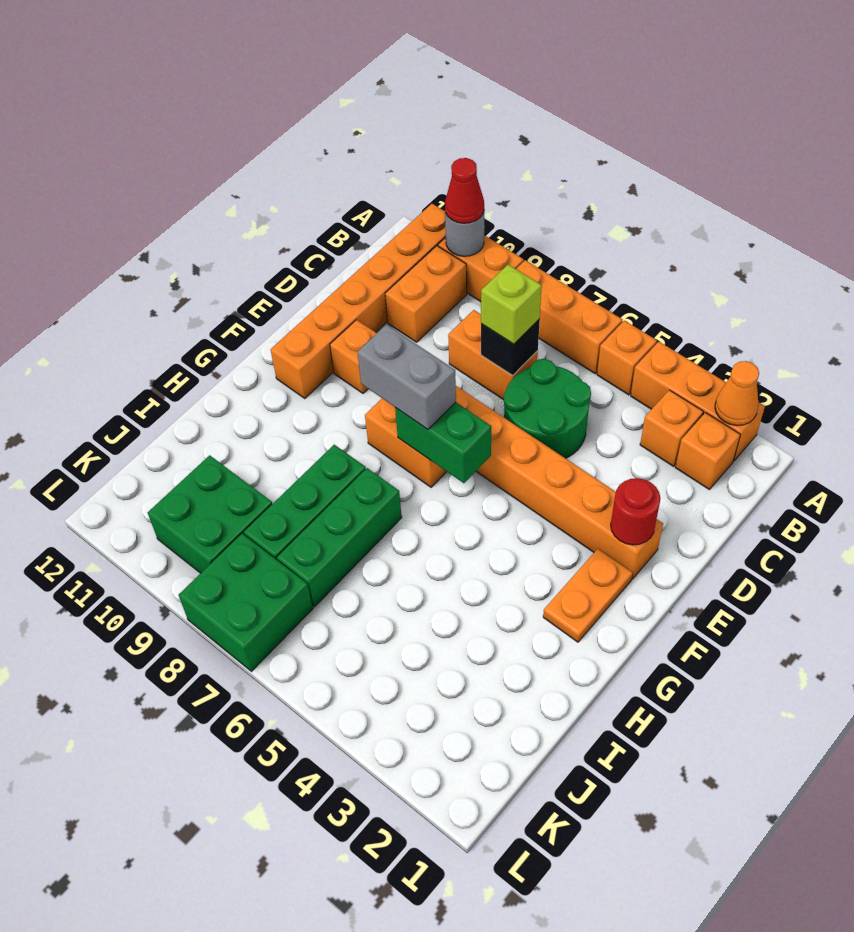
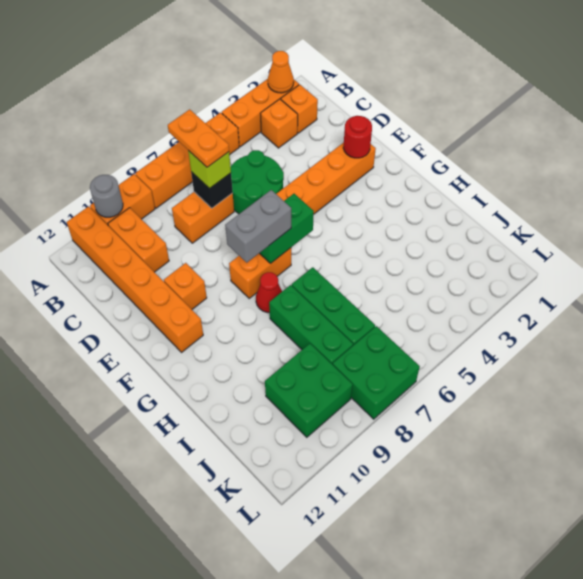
red cone A10 level 3 -> red cone G8 level 1
orange plate F2:G2 level 1 -> orange plate B7:C7 level 4

